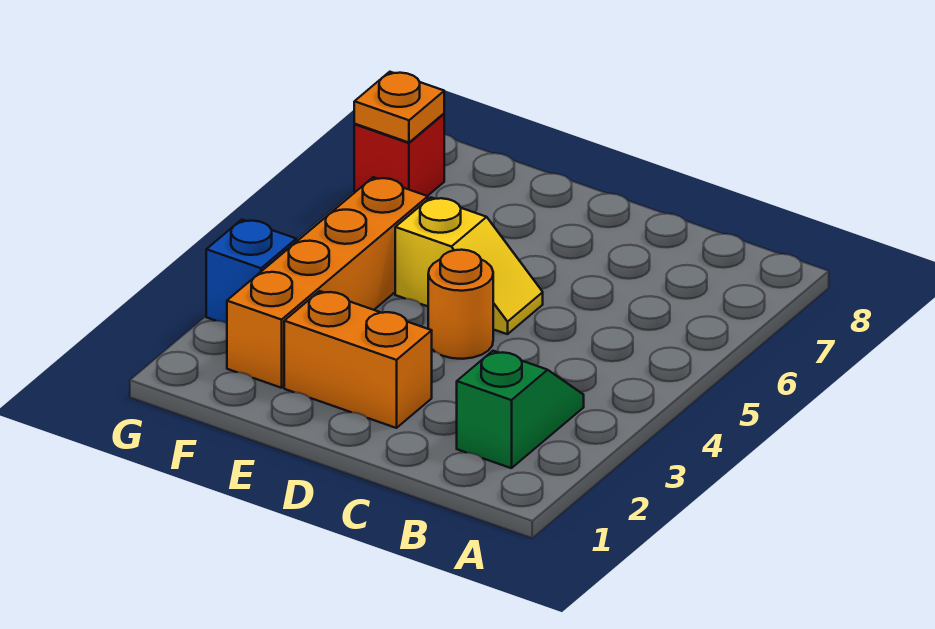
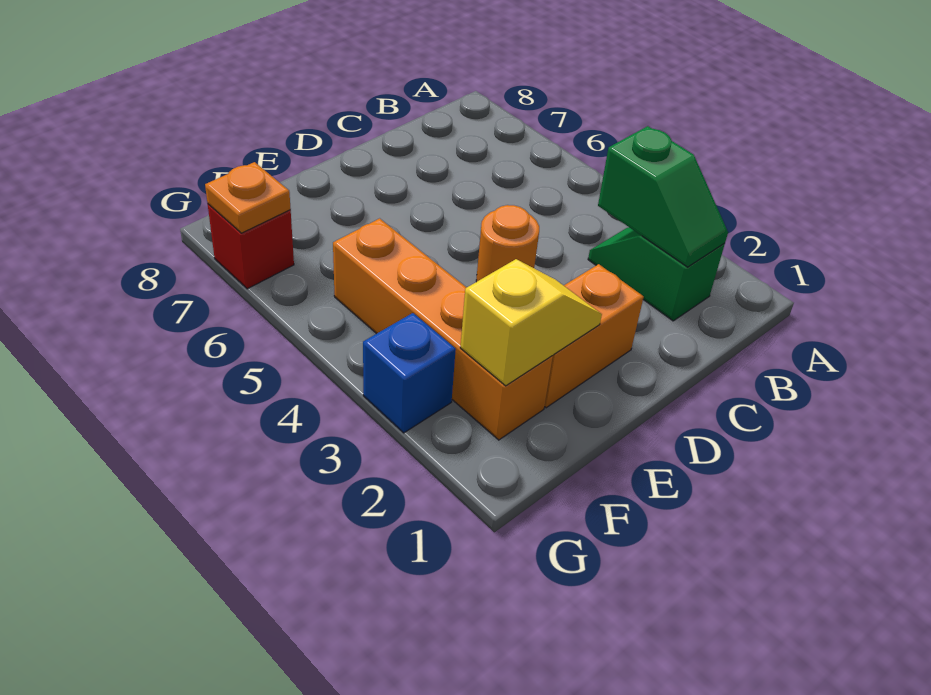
none -> green slope B2:B3 level 2 top 3
yellow slope D5:E5 level 1 top E -> yellow slope E2:F2 level 2 top F

